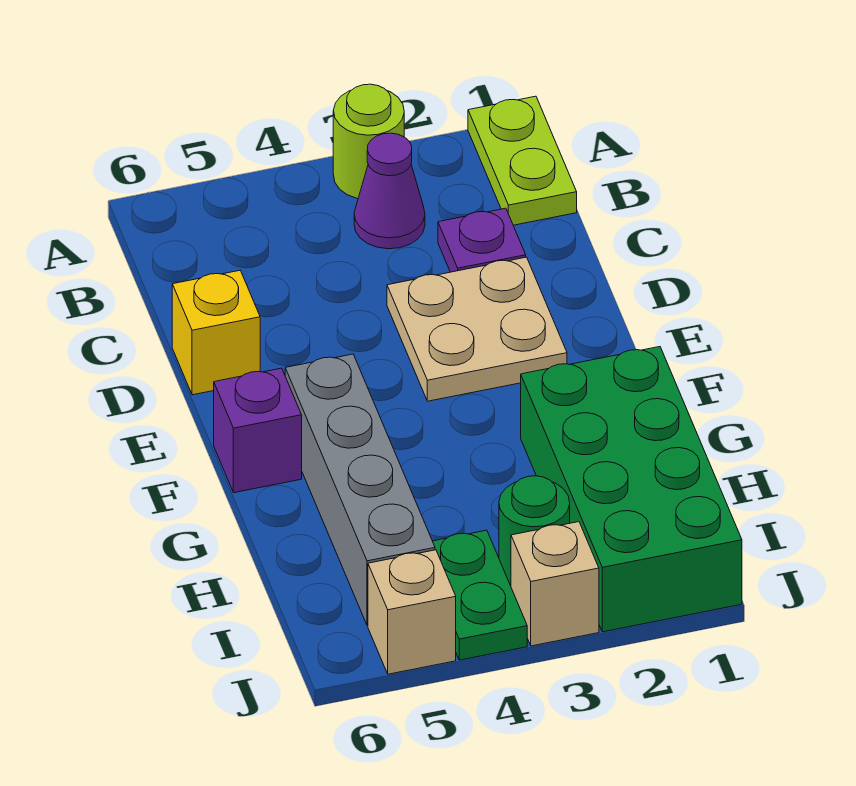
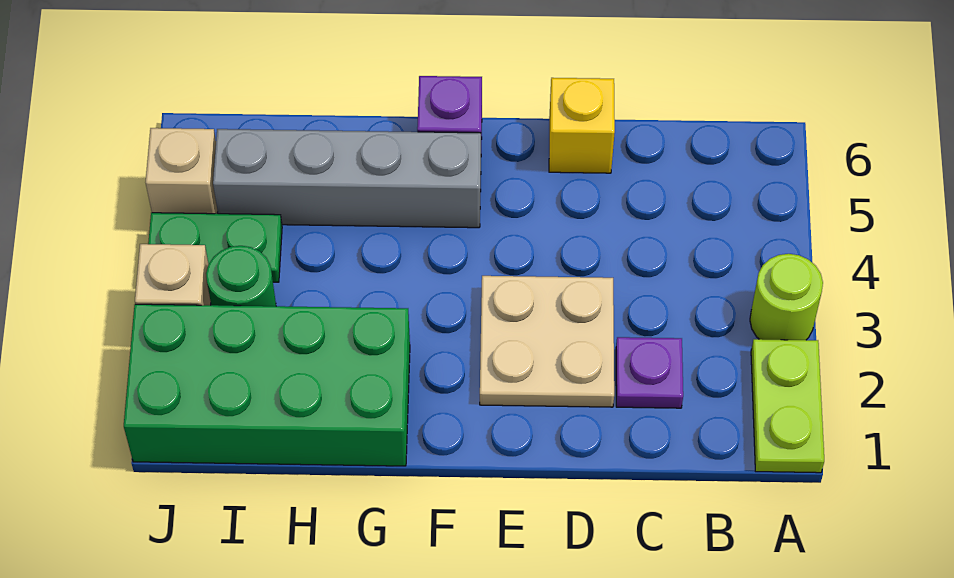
lime plate A1:B1 level 1 -> lime plate A1:A2 level 1
purple cone B3 level 1 -> none

